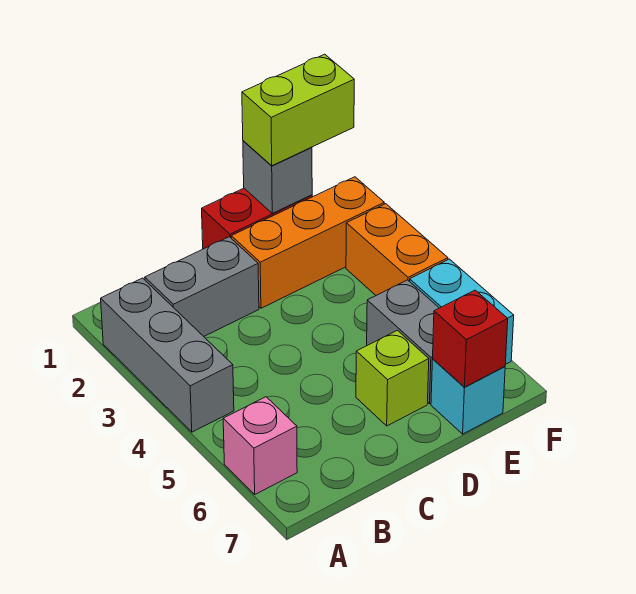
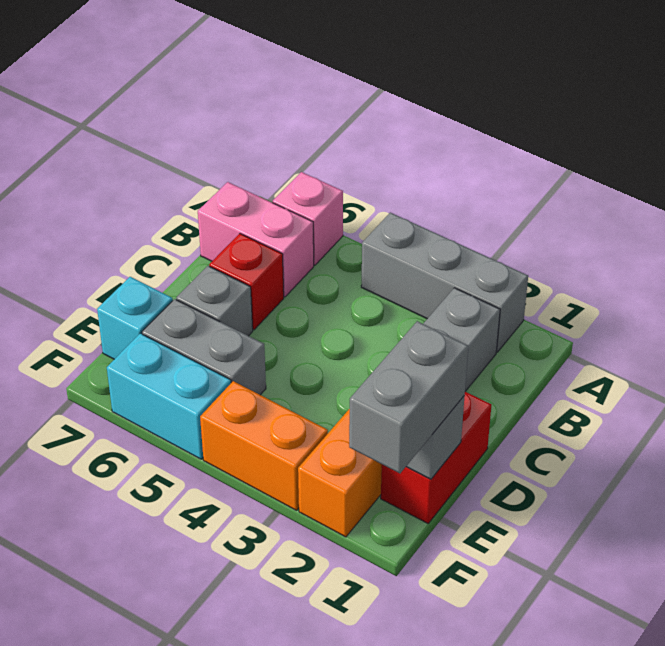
none -> pink brick B6:B7 level 1
lime brick D6 level 1 -> grey brick D6 level 1
lime brick E1:F1 level 3 -> grey brick E1:F1 level 3
red brick E7 level 2 -> red brick C6 level 1

